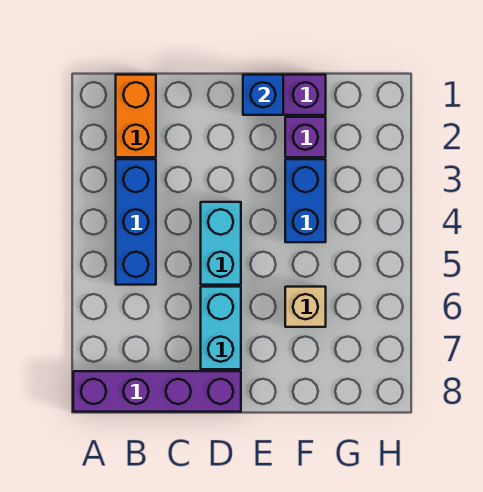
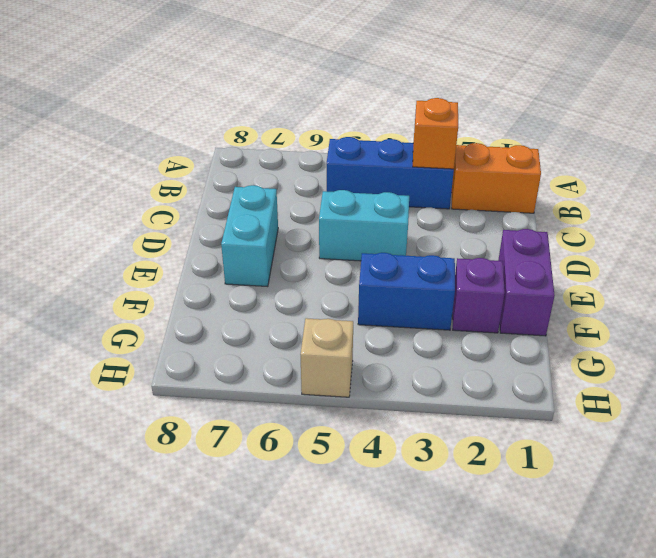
purple brick A8:D8 level 1 -> none
none -> orange brick B3 level 2
cyan brick D6:D7 level 1 -> cyan brick D7:E7 level 1
blue brick E1 level 2 -> none
tan brick F6 level 1 -> tan brick H5 level 1

